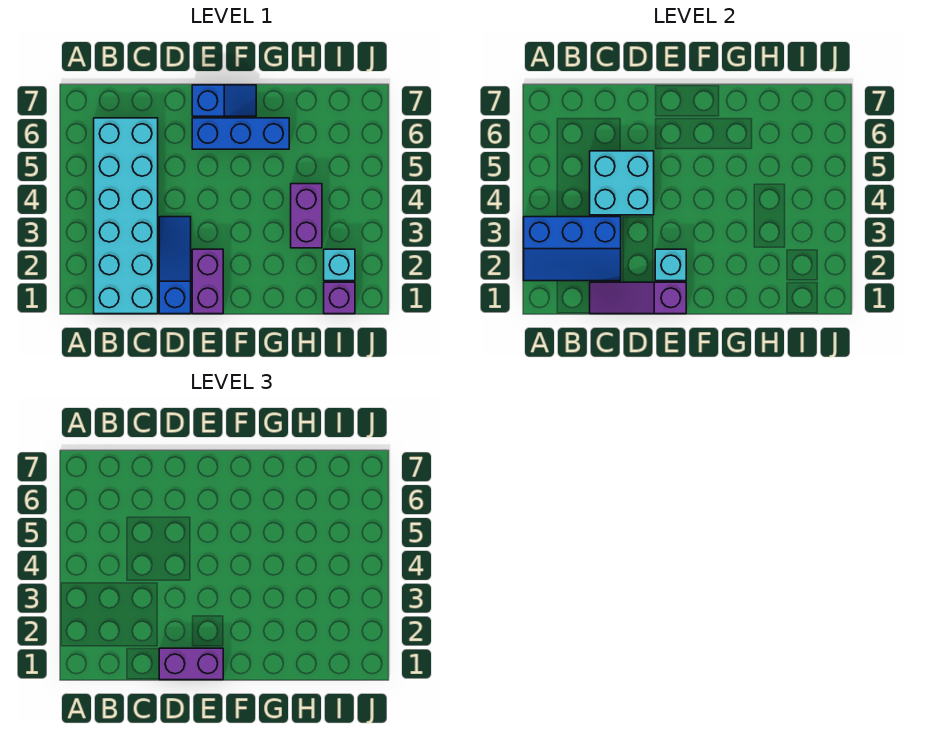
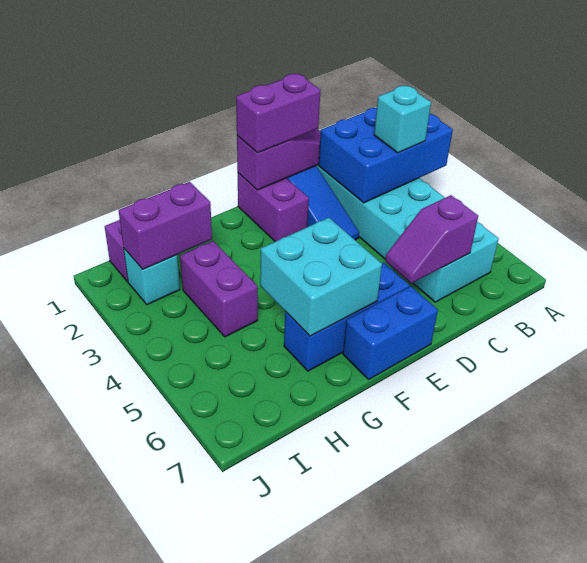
blue slope A2:C3 level 2 top 3 -> blue brick A2:C3 level 2
cyan brick C4:D5 level 2 -> cyan brick F5:G6 level 2
none -> purple slope C6:D6 level 2 top C
cyan brick E2 level 2 -> cyan brick B3 level 3
blue slope E7:F7 level 1 top E -> blue brick E7:F7 level 1
none -> purple brick H2:I2 level 2

